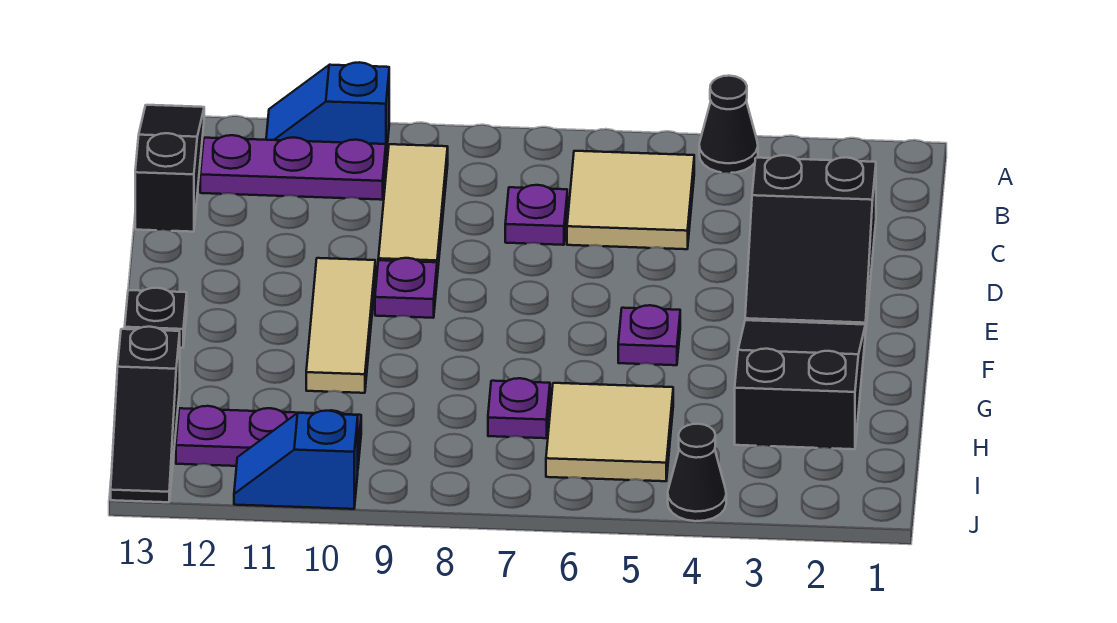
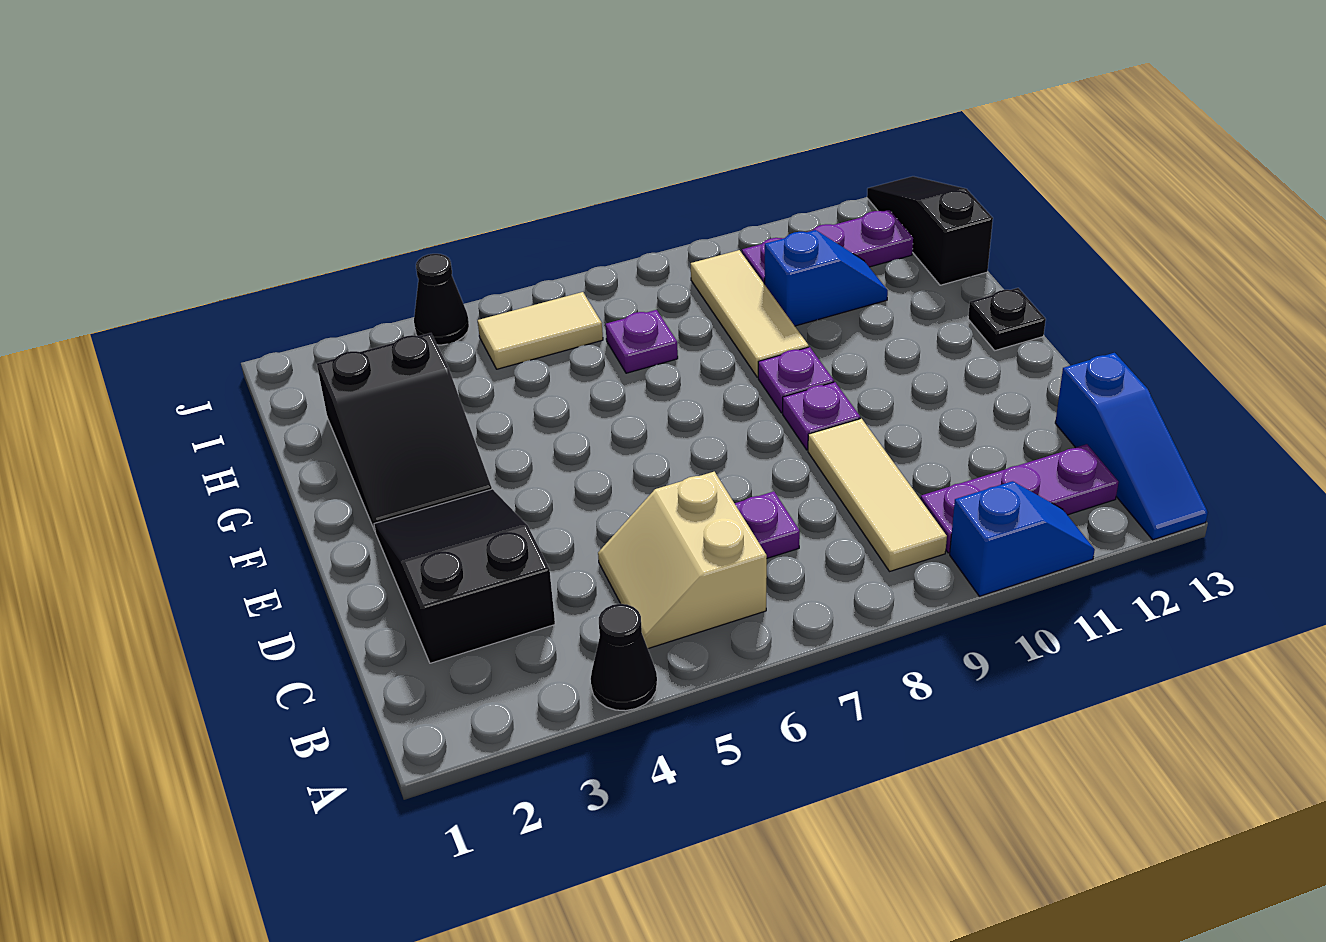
black slope A13:C13 level 1 top C -> blue slope A13:C13 level 1 top C
tan tile B5:C6 level 1 -> tan slope B5:C6 level 1 top 6
tan tile E10:G10 level 1 -> tan tile G9:I9 level 1
purple plate F5 level 1 -> purple plate F9 level 1
tan tile H5:I6 level 1 -> tan tile I5:I6 level 1
blue slope J10:J11 level 1 top 10 -> blue slope H10:H11 level 1 top 10

